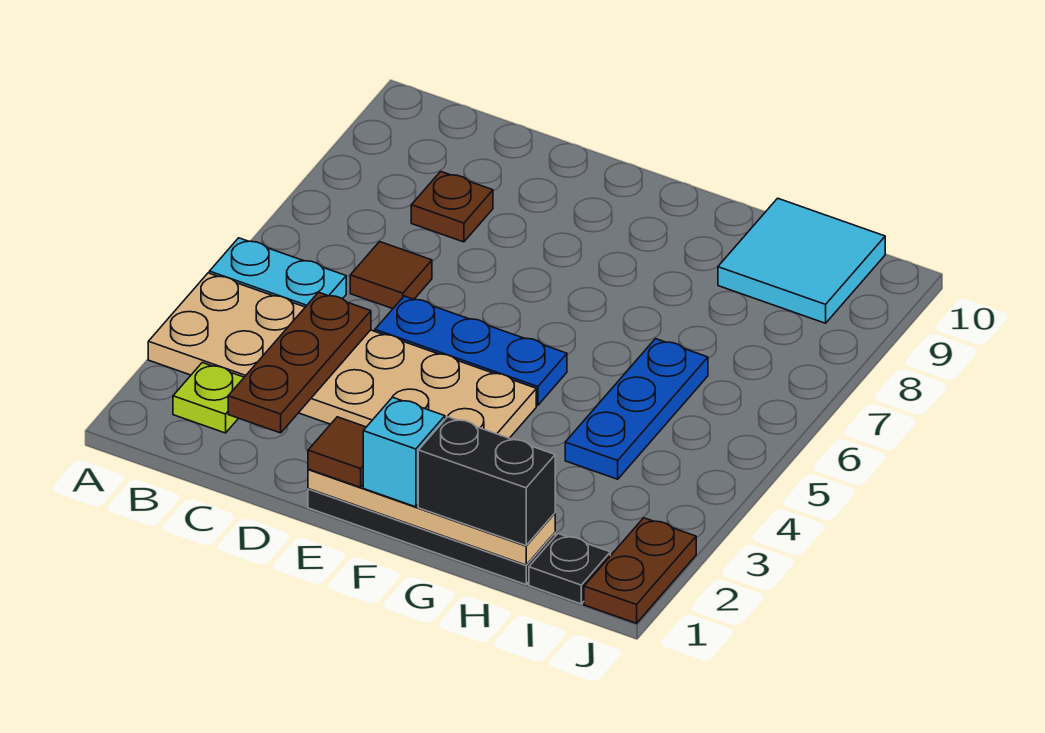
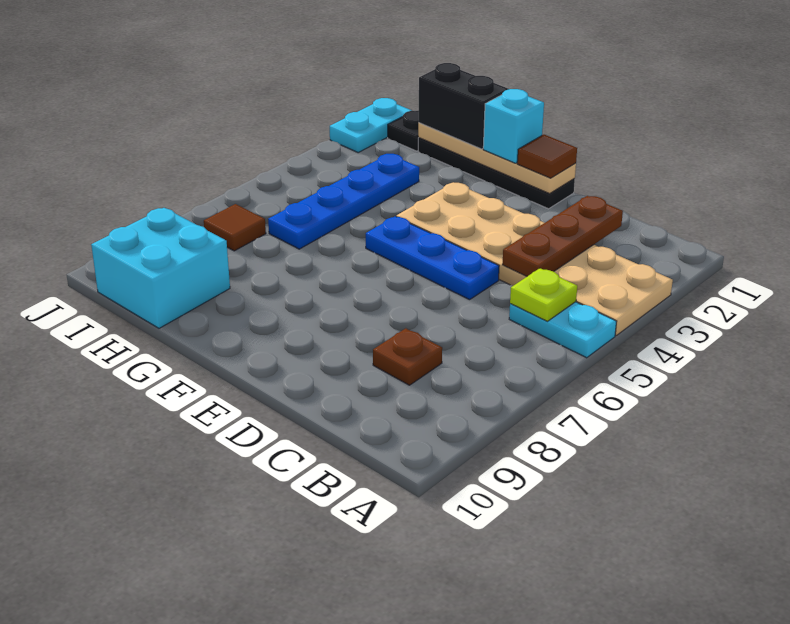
lime plate B2 level 1 -> lime plate B5 level 2
brown tile C6 level 1 -> brown tile I7 level 1
blue plate H4:H6 level 1 -> blue plate H3:H6 level 1
cyan tile H9:I10 level 1 -> cyan brick H9:I10 level 1
brown plate J1:J2 level 1 -> cyan plate J1:J2 level 1

